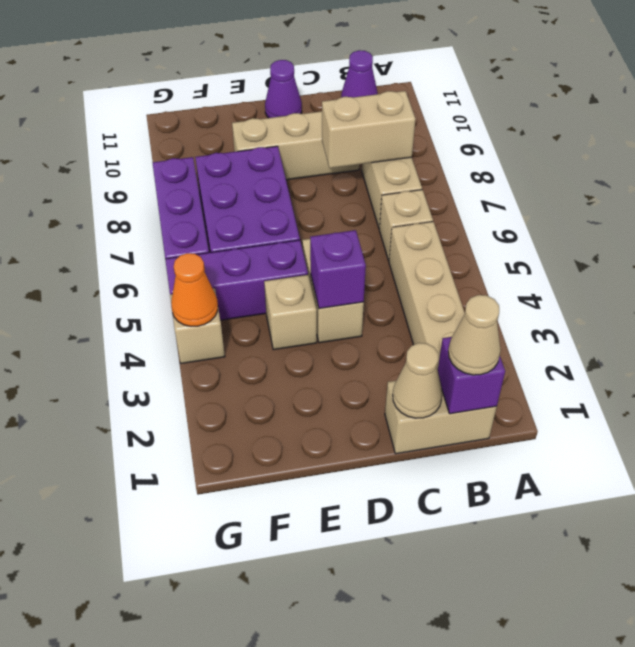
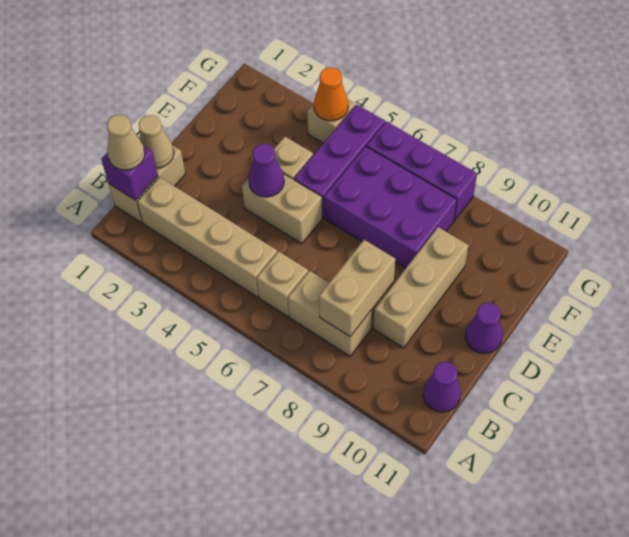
purple brick D4 level 2 -> purple cone D4 level 2

